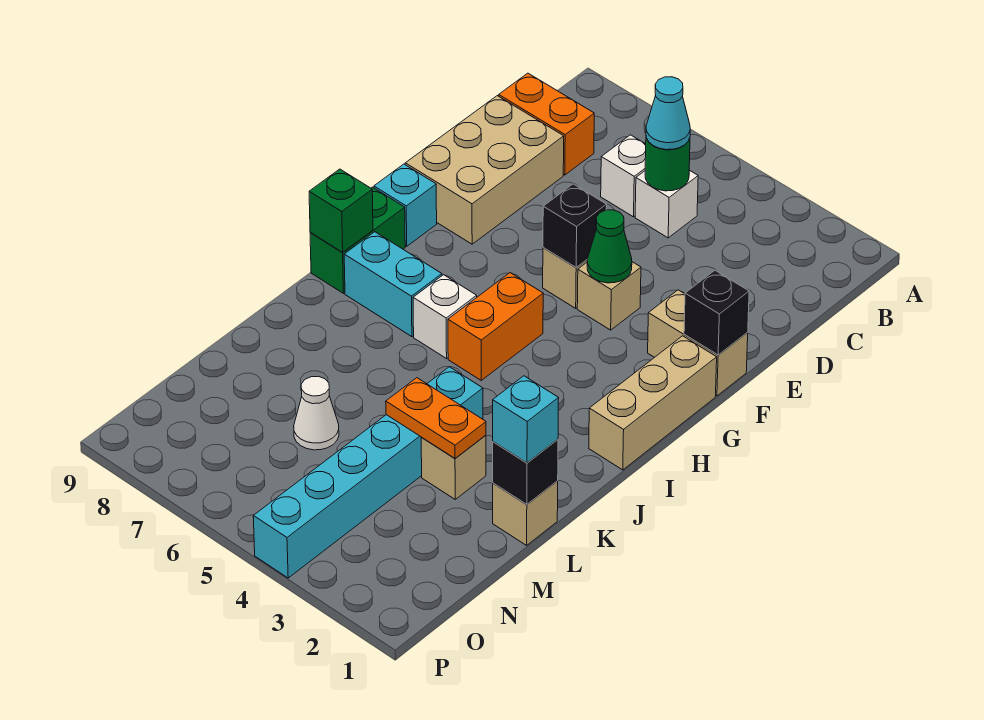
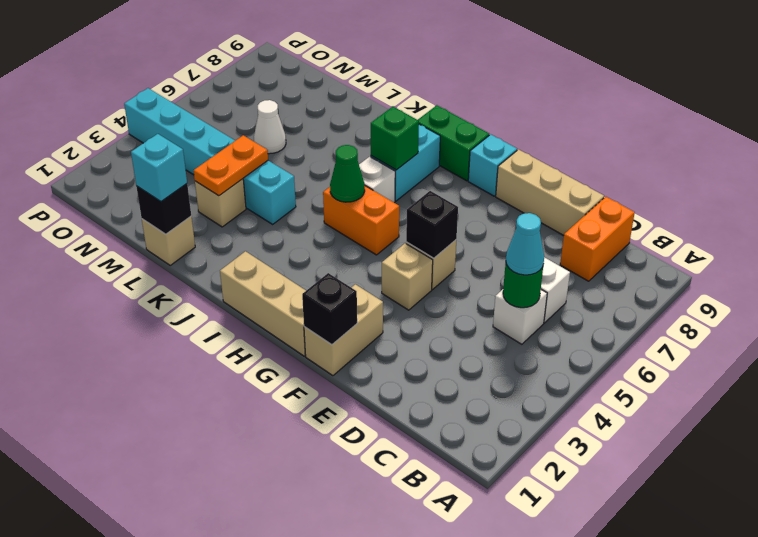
tan brick D8:F9 level 1 -> tan brick D9:F9 level 1
green cone F4 level 2 -> green cone I5 level 2
green brick I9 level 2 -> green brick I7 level 2

